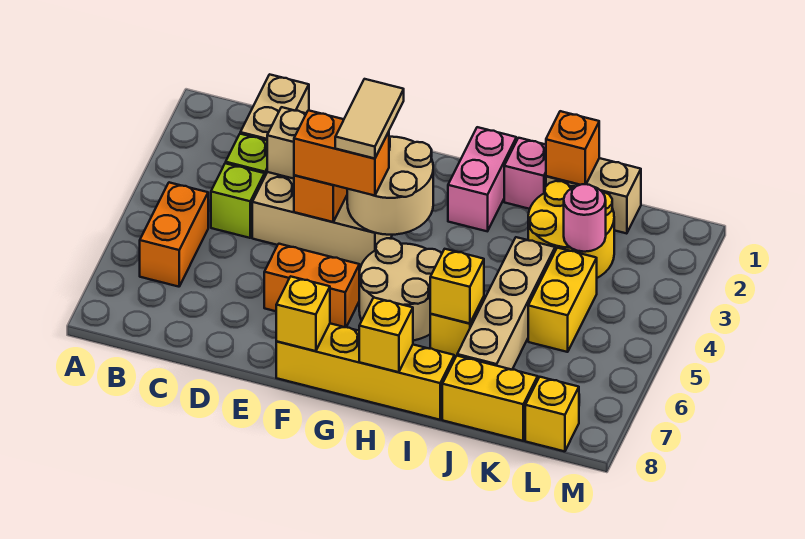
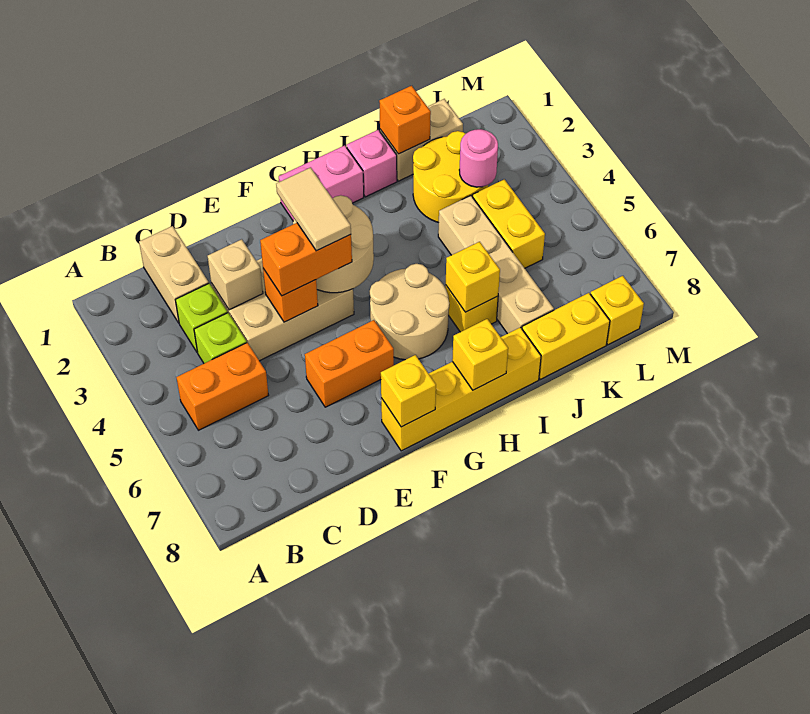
orange brick B5:B6 level 1 -> orange brick B5:C5 level 1
pink brick H1:H2 level 1 -> pink brick G1:H1 level 1

